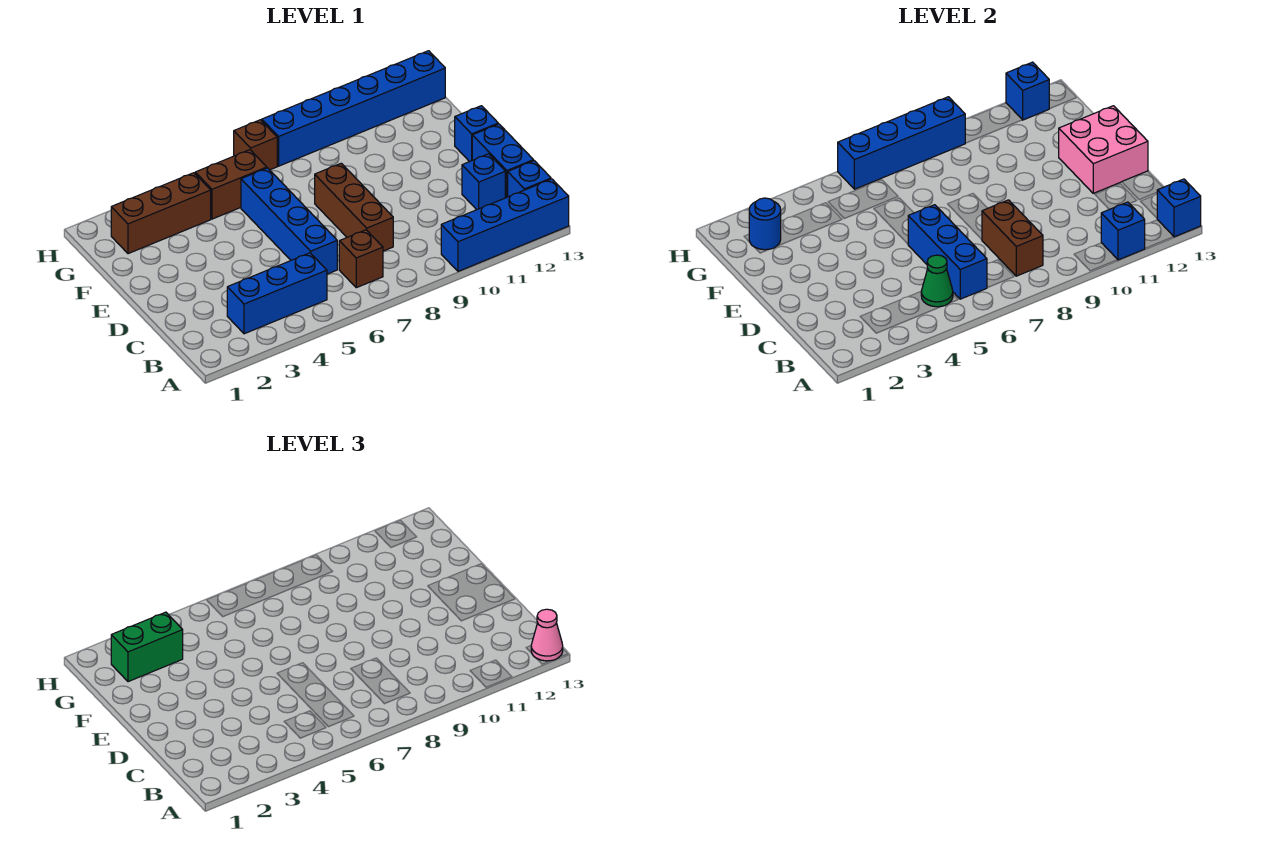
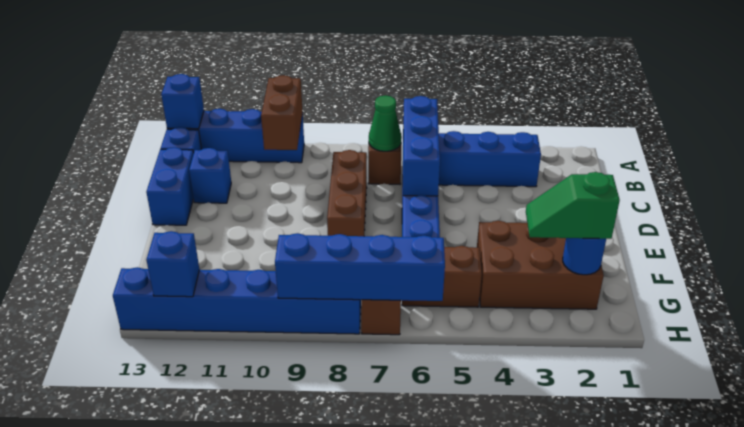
blue brick A11 level 2 -> none
pink cone A13 level 3 -> none
green cone B5 level 2 -> green cone B7 level 2
brown brick B8:C8 level 2 -> brown brick A10:B10 level 2
pink brick D12:E13 level 2 -> none
blue brick E13 level 1 -> none
brown brick G2:G4 level 1 -> brown brick F2:G4 level 1
green brick G2:G3 level 3 -> green slope G2:G3 level 3 top 2

